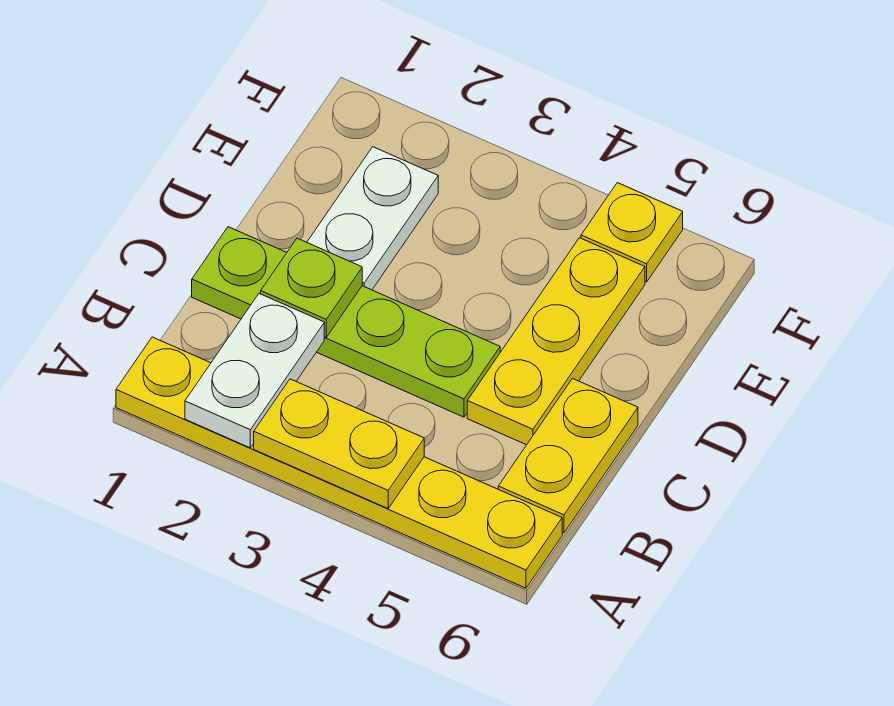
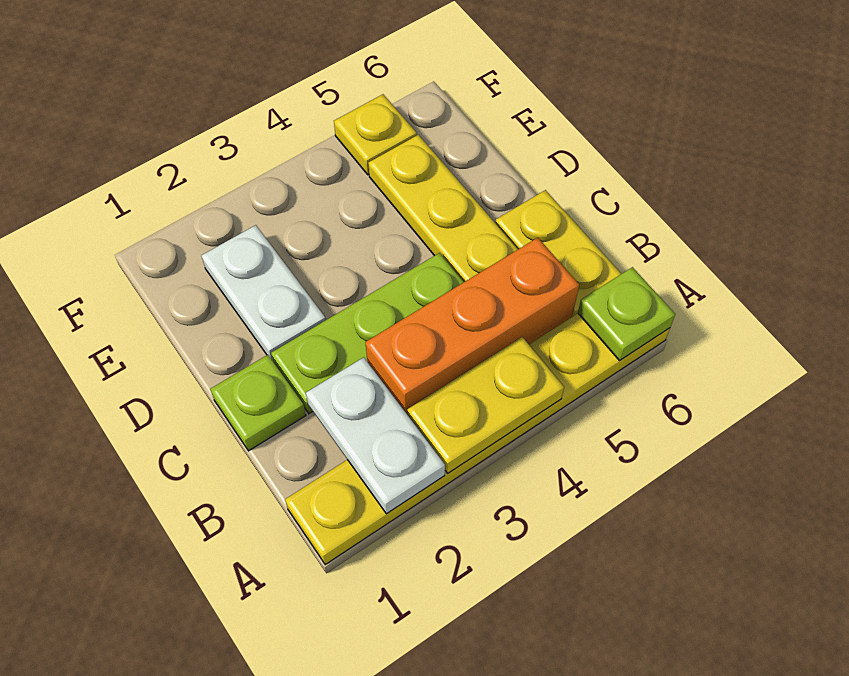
none -> orange brick B3:B5 level 1
lime plate C2 level 2 -> lime plate A6 level 2

